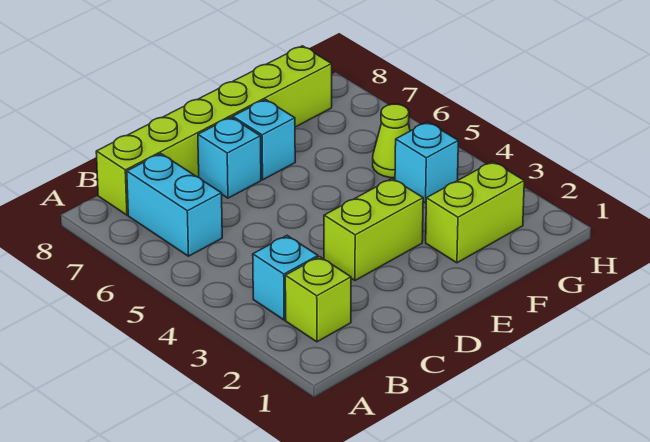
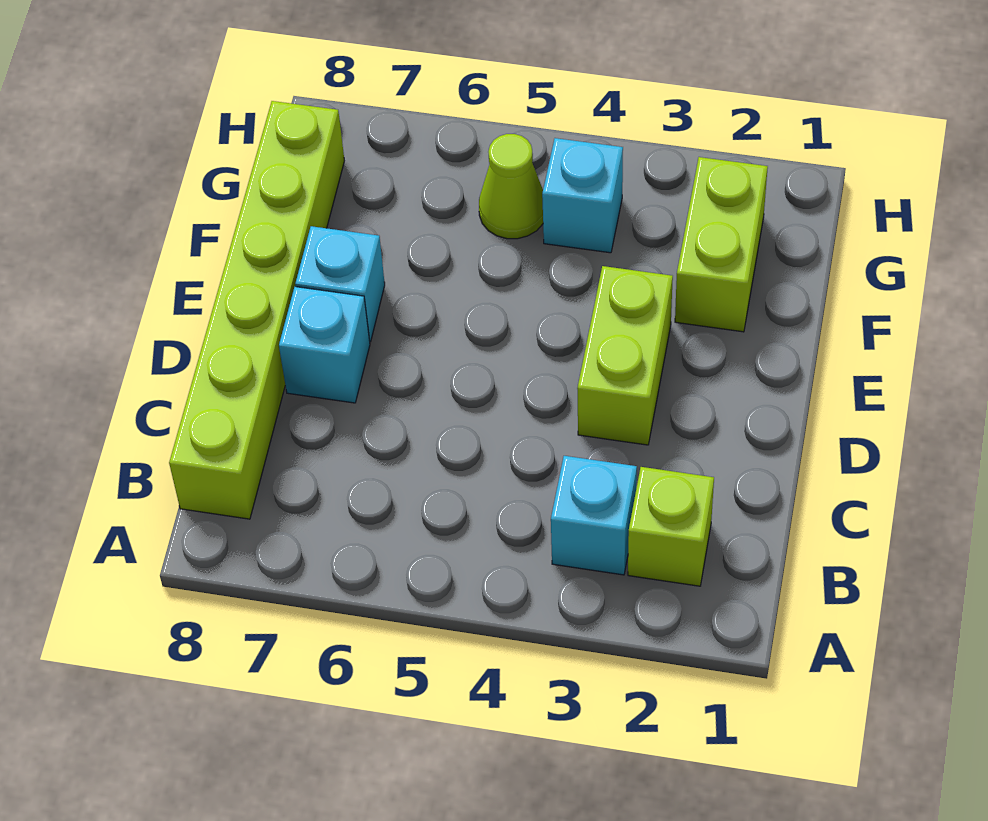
cyan brick B6:B7 level 1 -> none

